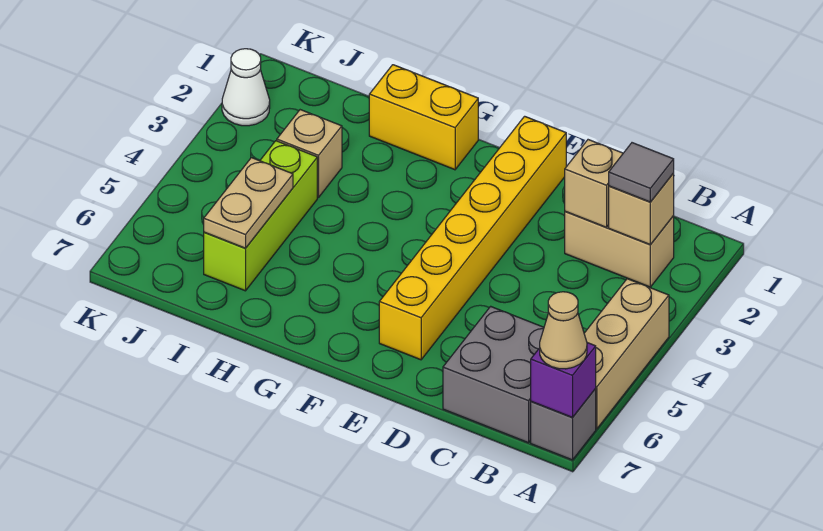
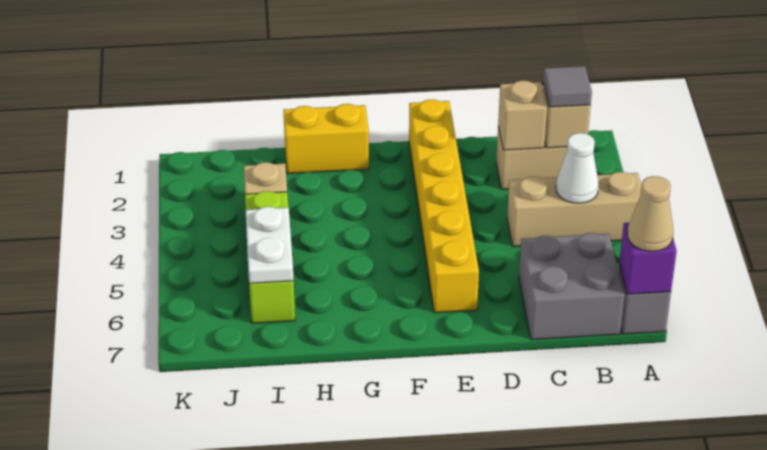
tan brick A4:A6 level 1 -> tan brick A4:C4 level 1
tan plate I5:I6 level 2 -> white plate I5:I6 level 2
white cone K2 level 1 -> white cone B4 level 2

